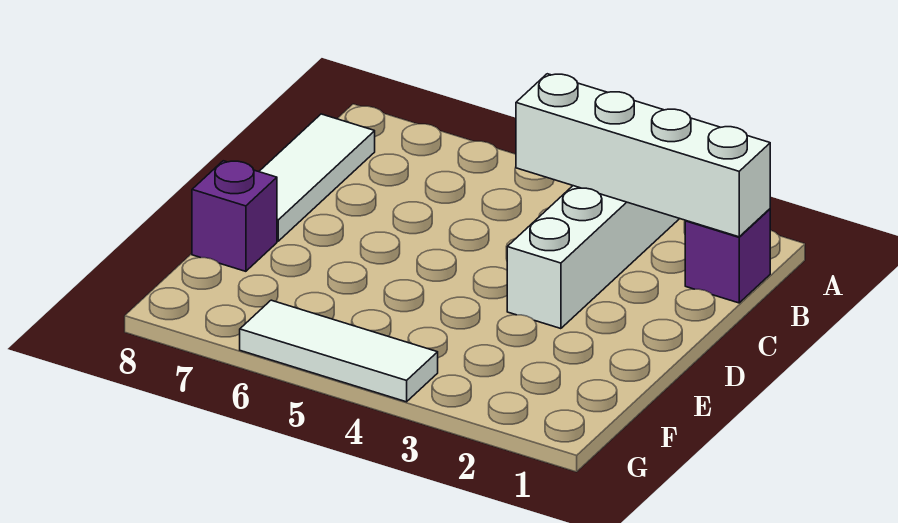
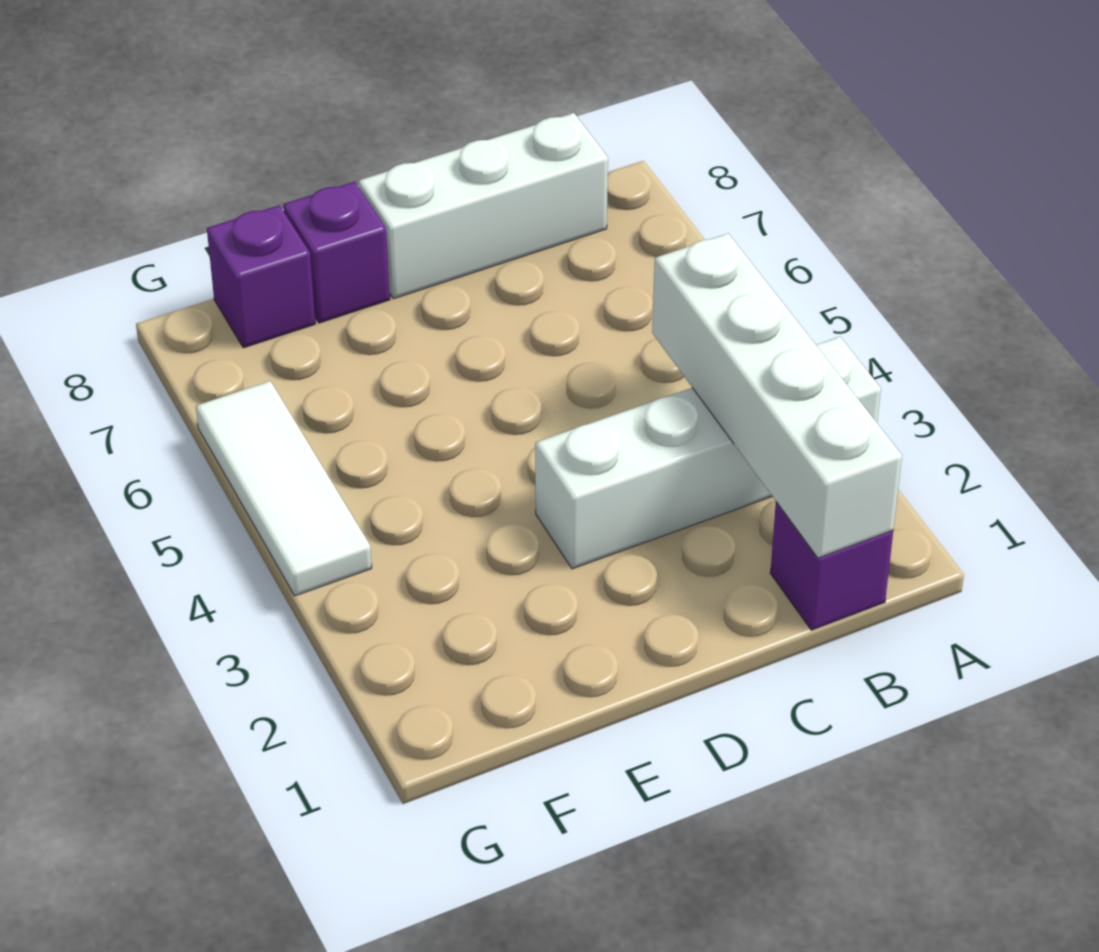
white tile B8:D8 level 1 -> white brick B8:D8 level 1
none -> purple brick F8 level 1

